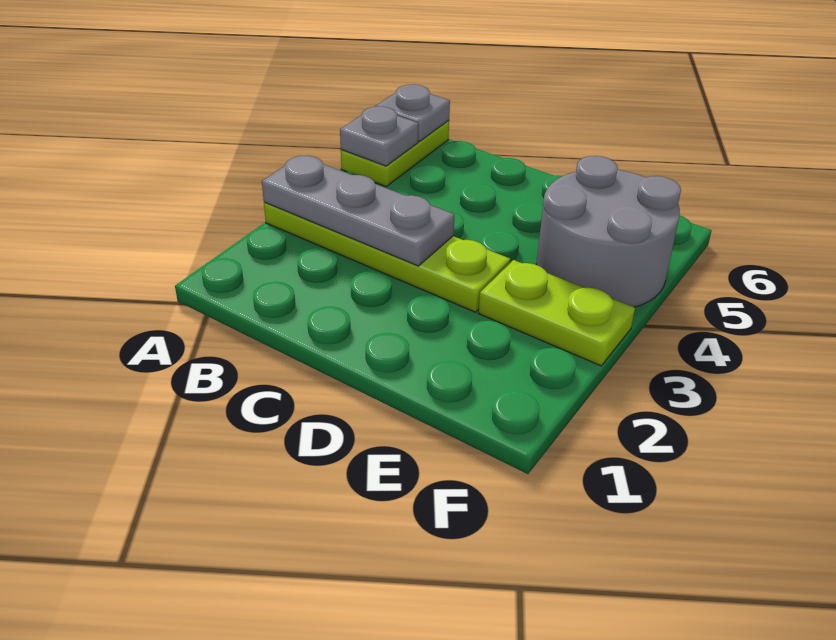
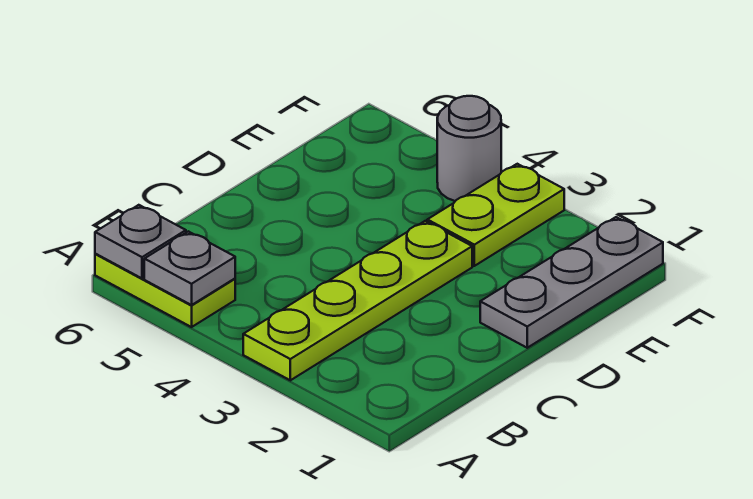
grey plate A3:C3 level 2 -> grey plate D1:F1 level 1
grey round brick E4:F5 level 1 -> grey round brick F4 level 1

